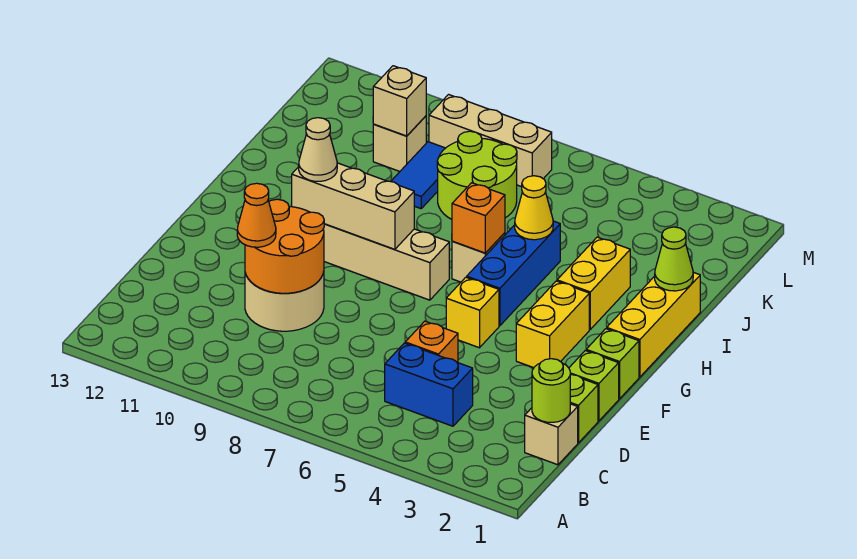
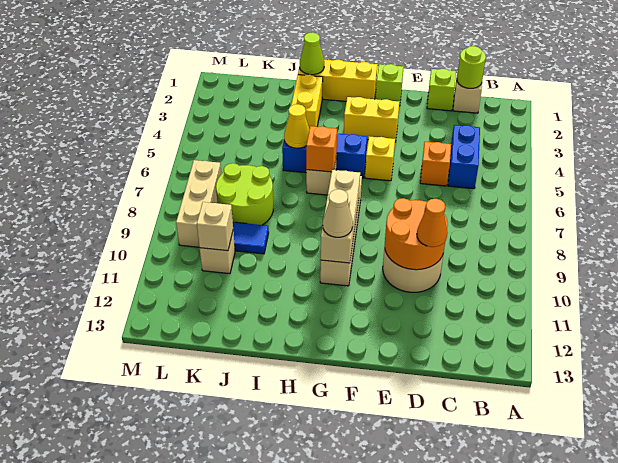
lime brick E1 level 1 -> none
yellow brick H3:I3 level 1 -> yellow brick I2:I3 level 1

